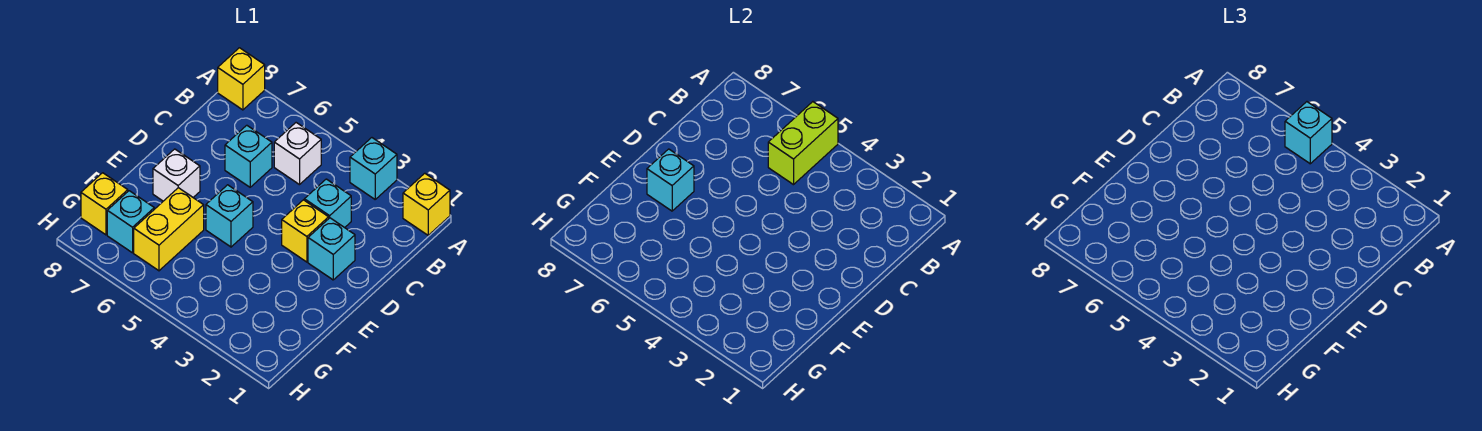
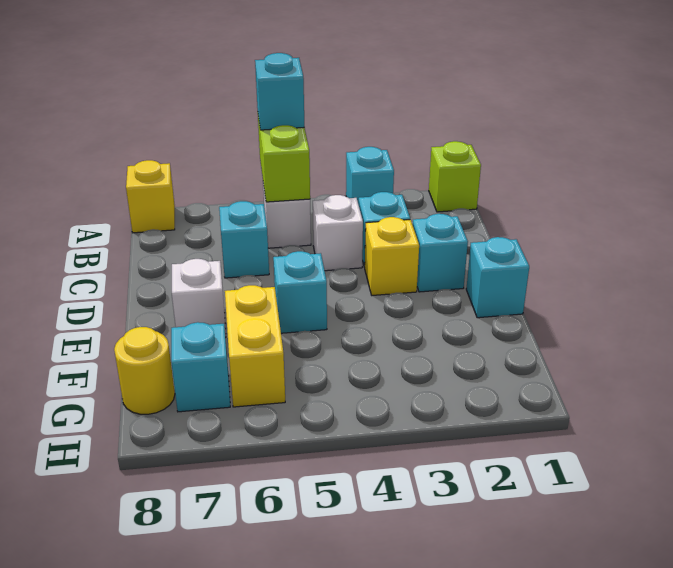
yellow brick A1 level 1 -> lime brick A1 level 1
none -> white brick C4 level 1
cyan brick E7 level 2 -> cyan brick E1 level 1
yellow brick G8 level 1 -> yellow round brick G8 level 1

